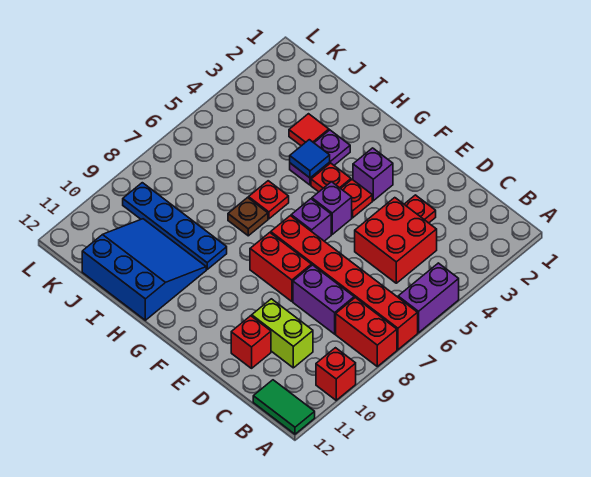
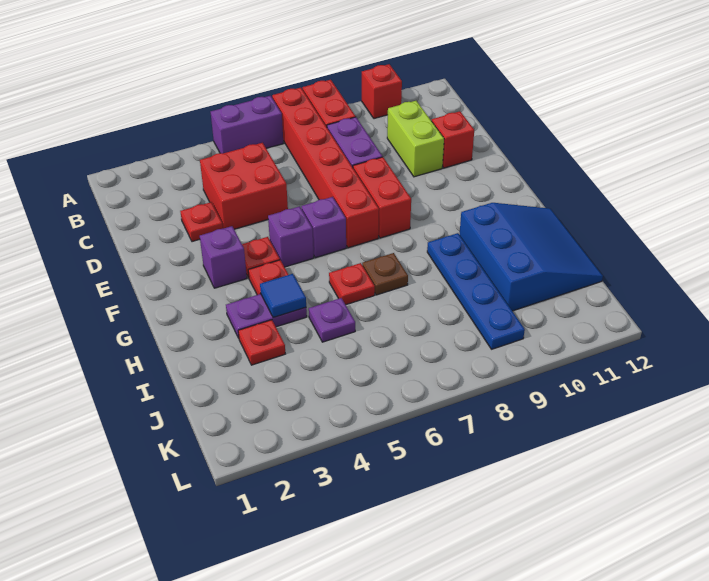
green tile A12:B12 level 1 -> none
blue slope H10:J12 level 1 top 12 -> blue slope H10:J12 level 1 top 10
red tile I3 level 1 -> red plate I3 level 1
none -> purple plate I5 level 1

